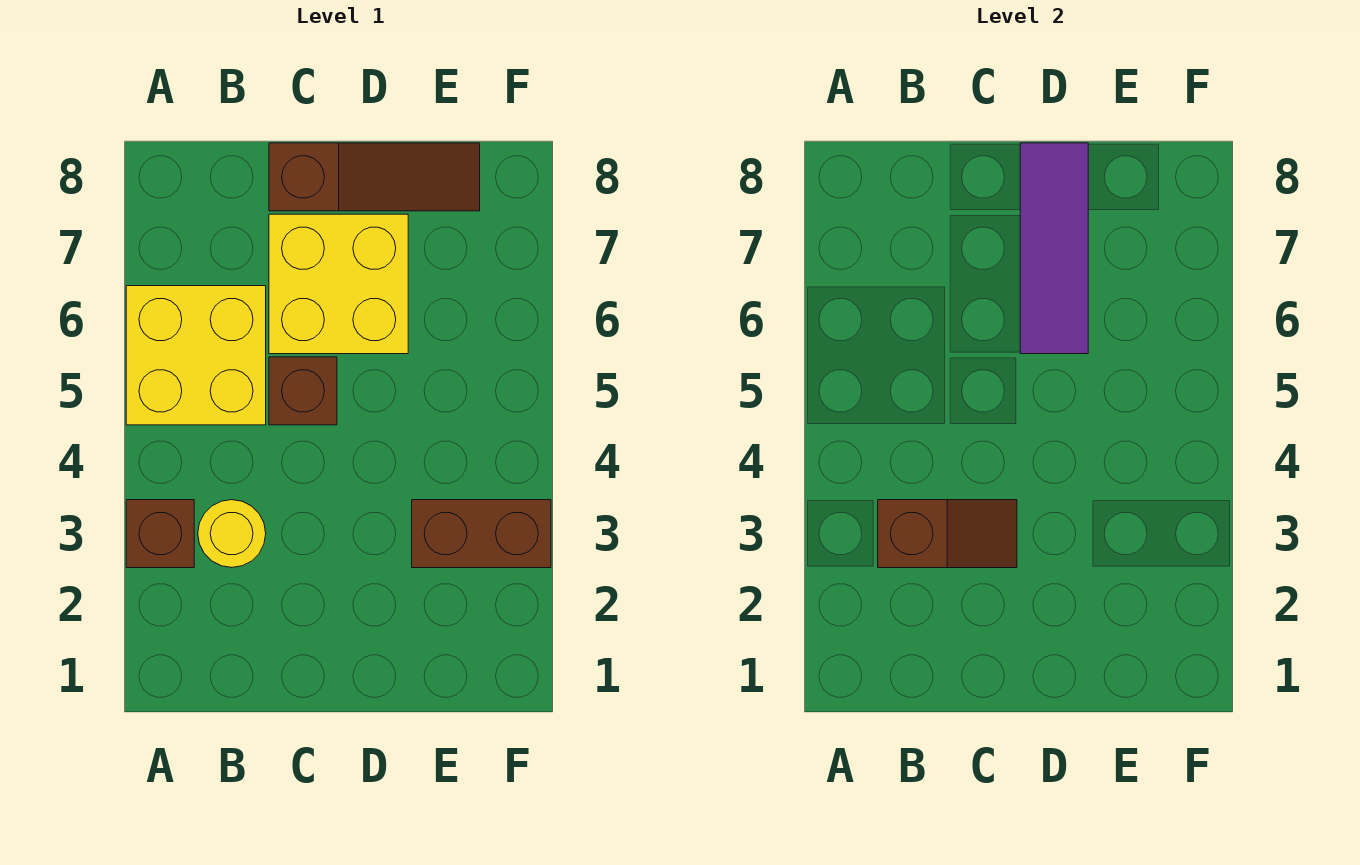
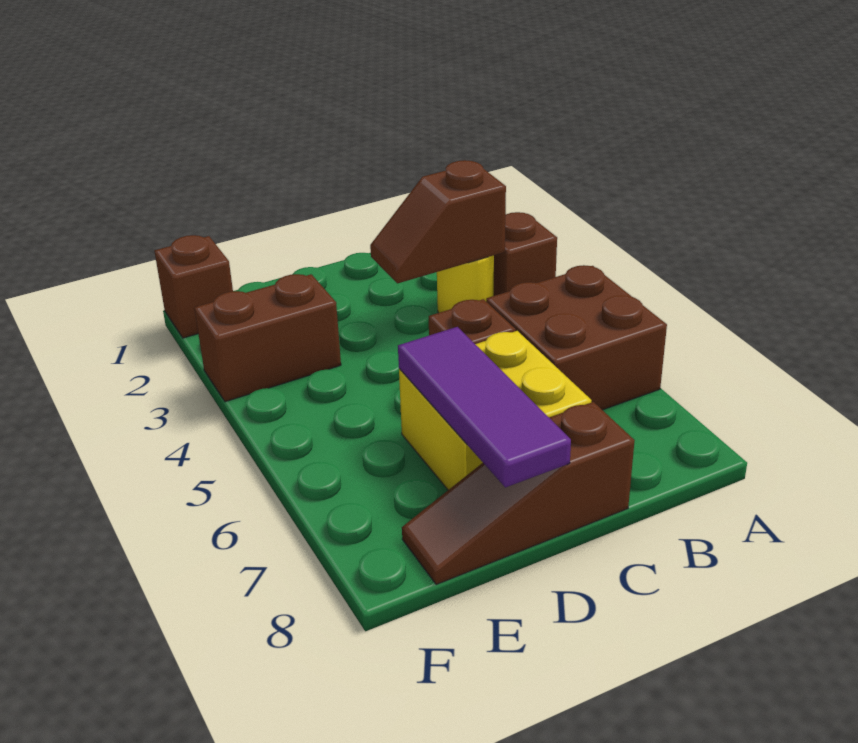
yellow brick A5:B6 level 1 -> brown brick A5:B6 level 1
none -> brown brick F1 level 1

